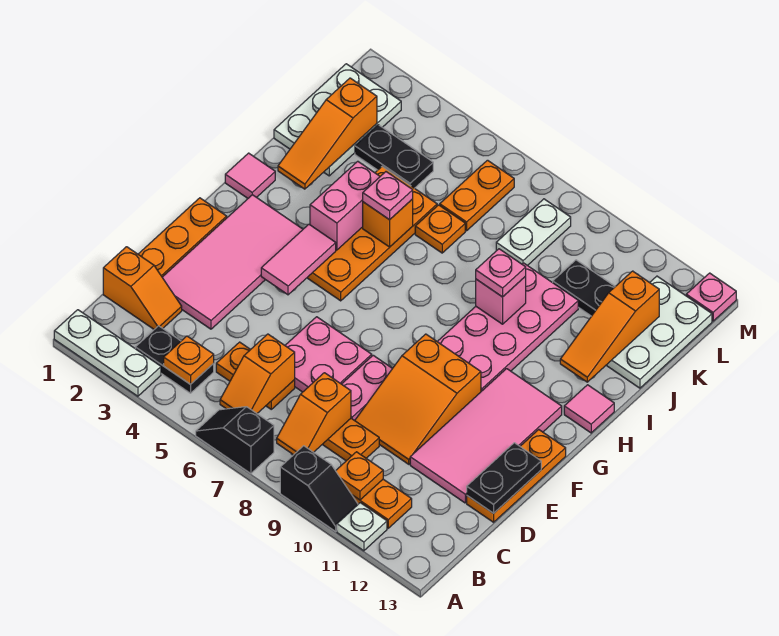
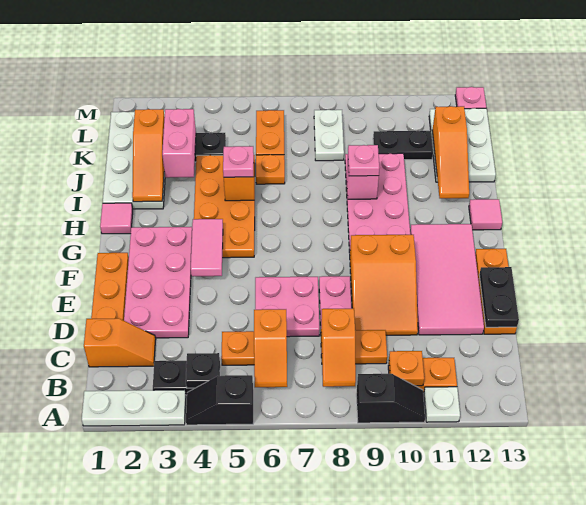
black slope A6:A7 level 1 top 7 -> black slope A4:A5 level 1 top 5
orange plate B4 level 2 -> black plate B4 level 2
pink tile D2:G3 level 1 -> pink plate D2:G3 level 1
pink brick H4:I4 level 2 -> pink brick J3:K3 level 2
white plate J1:L2 level 1 -> white plate I1:L2 level 1

